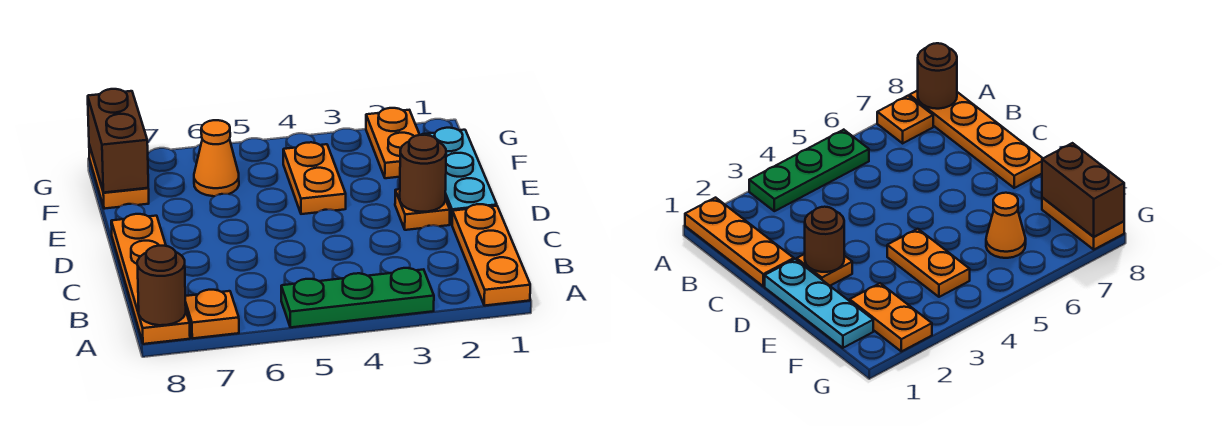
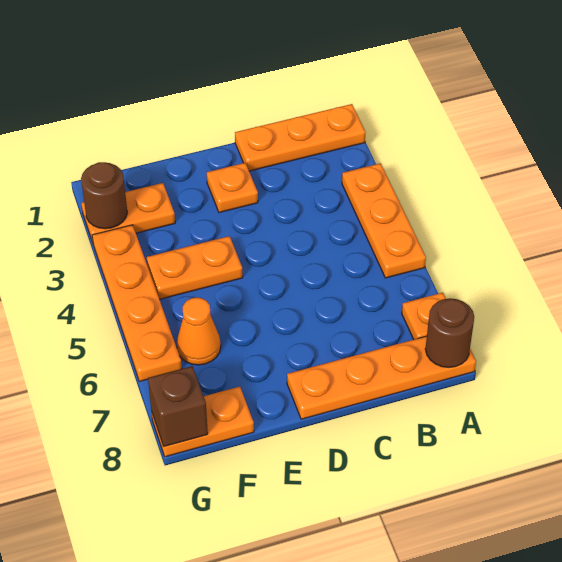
green plate A3:A5 level 1 -> orange plate A3:A5 level 1
cyan plate D1:F1 level 1 -> none
brown round brick D2 level 2 -> brown round brick G2 level 2
brown brick F8:G8 level 2 -> brown brick G8 level 2
none -> orange plate G3:G6 level 1

